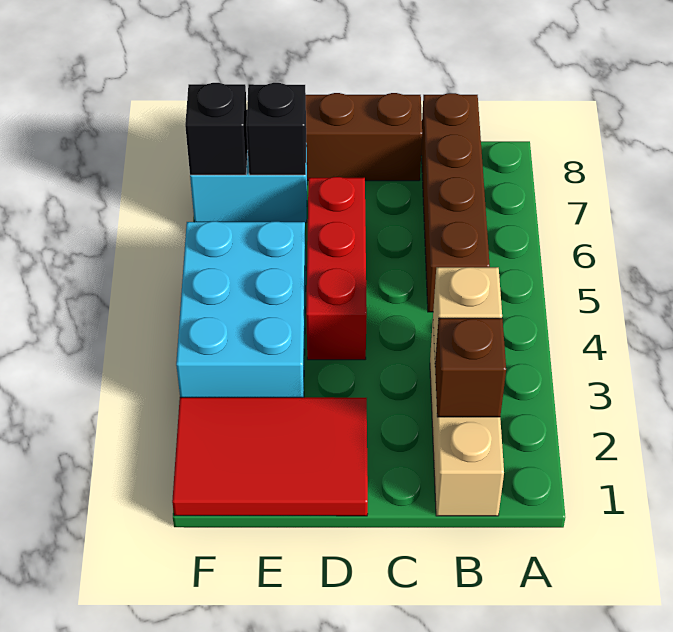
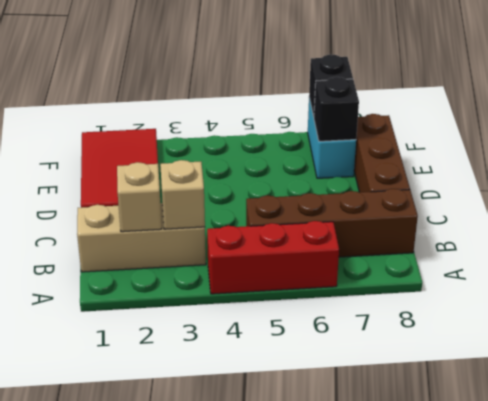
brown brick B2 level 2 -> tan brick B2 level 2
red brick D4:D6 level 1 -> red brick A4:A6 level 1
cyan brick E3:F5 level 1 -> none

